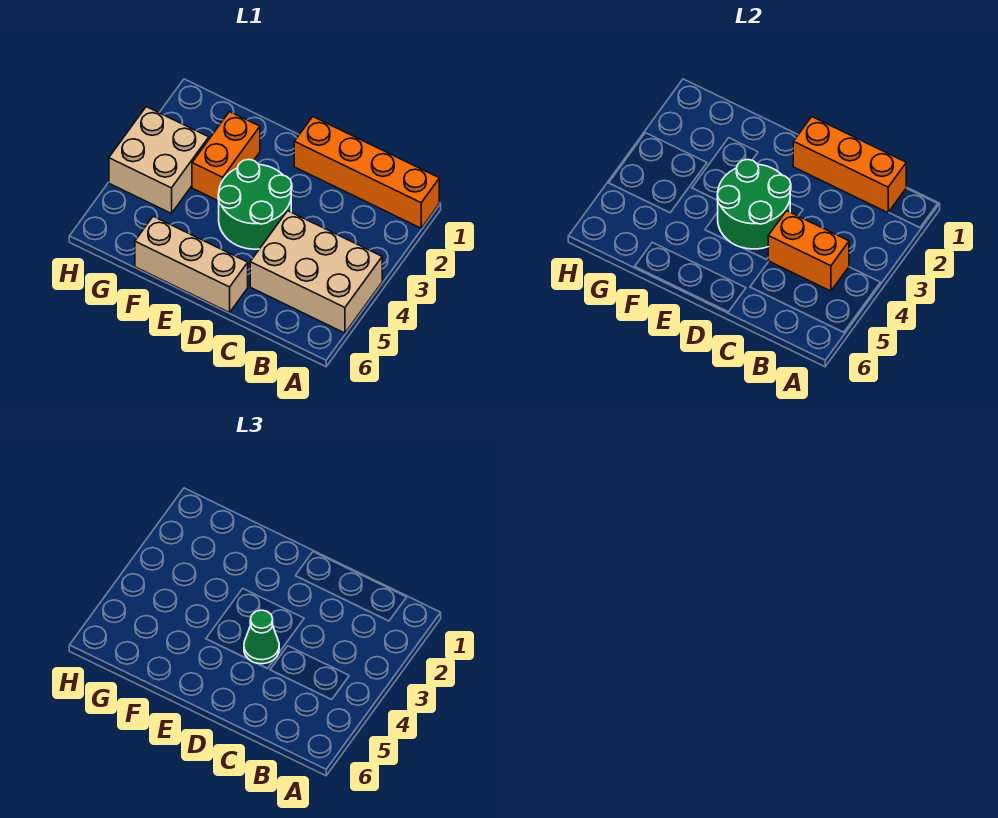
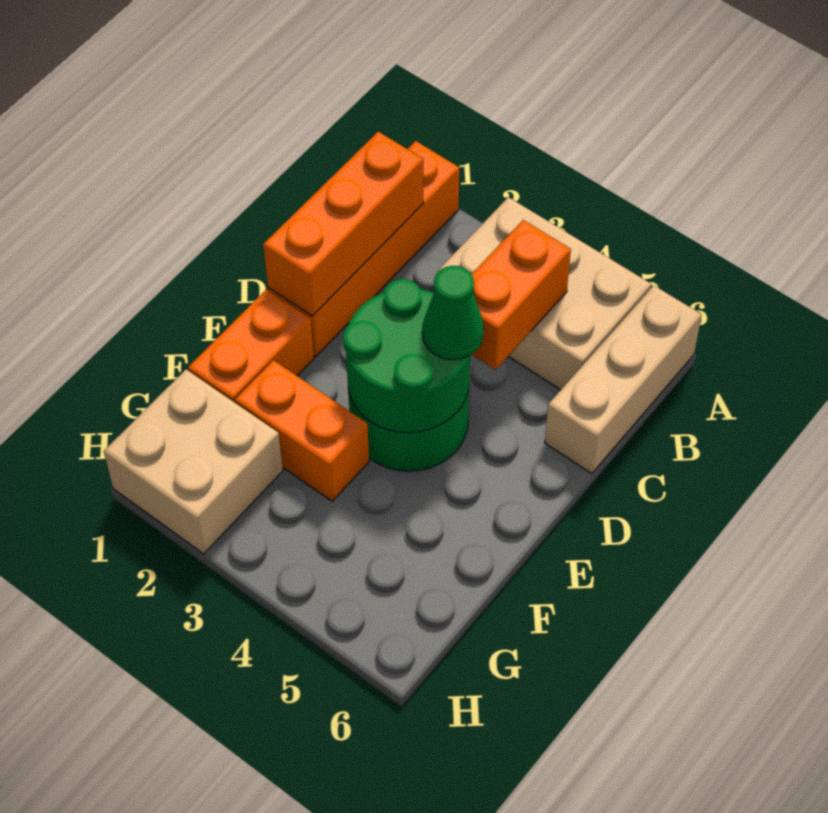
tan brick A4:C5 level 1 -> tan brick A3:B5 level 1
tan brick D6:F6 level 1 -> tan brick A6:C6 level 1
none -> orange brick E1:F1 level 1
tan brick G3:H4 level 1 -> tan brick G1:H2 level 1

